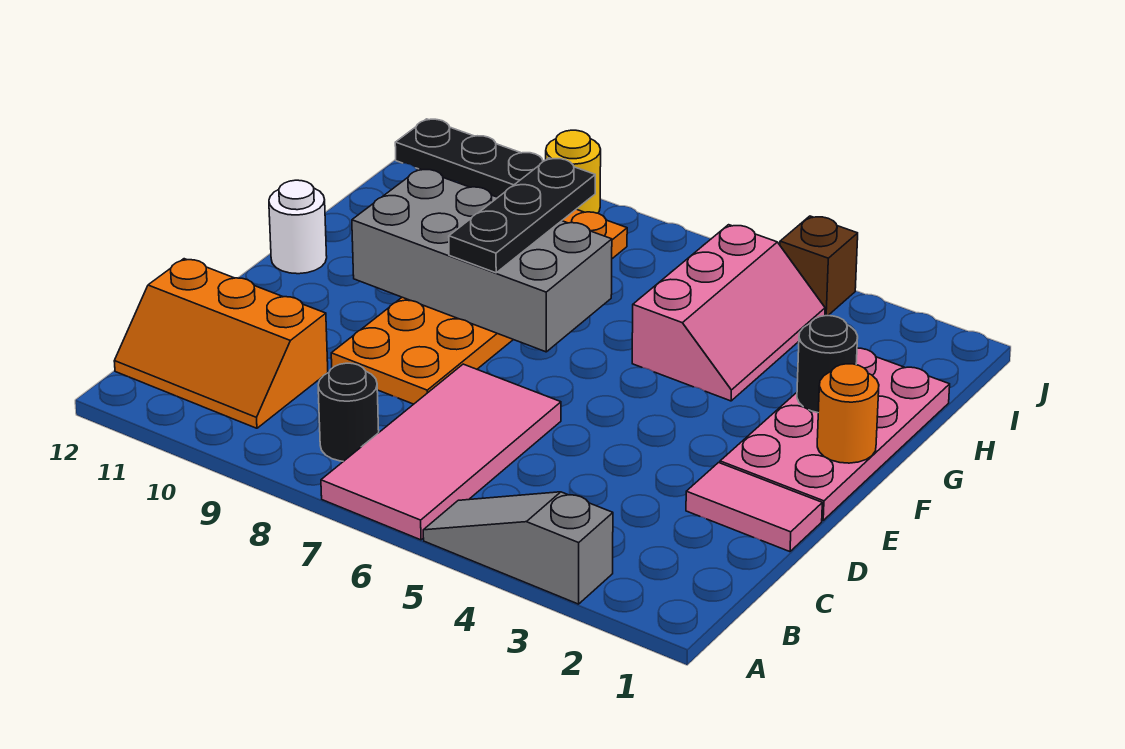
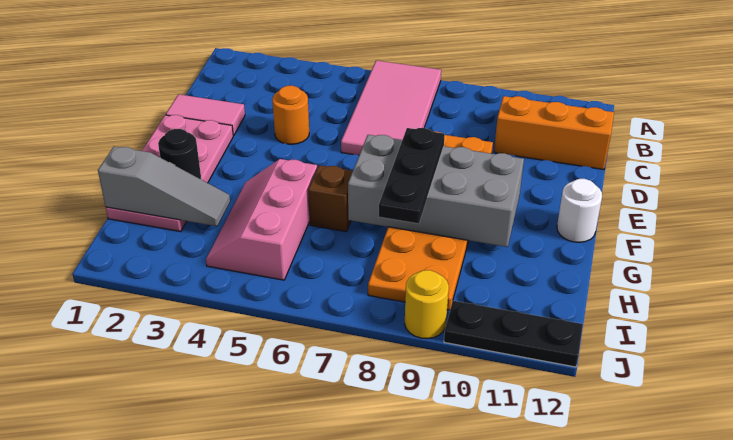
grey slope A3:A5 level 1 top 3 -> grey slope H1:H3 level 2 top 1
black round brick B8 level 1 -> none
orange round brick F1 level 2 -> orange round brick D4 level 1
brown brick J4 level 1 -> brown brick G6 level 1

